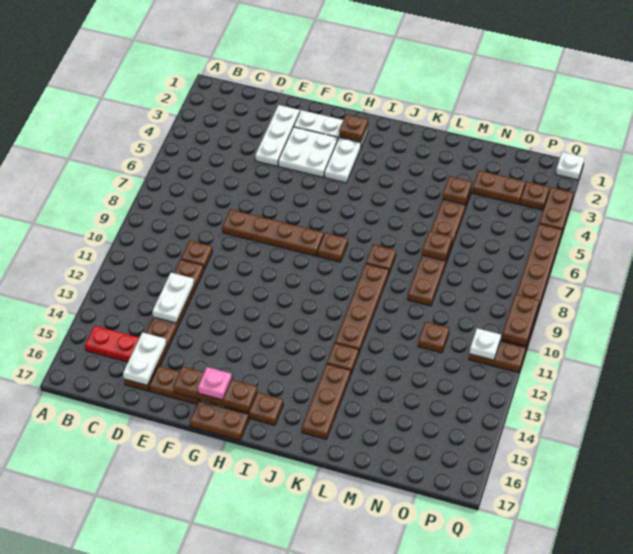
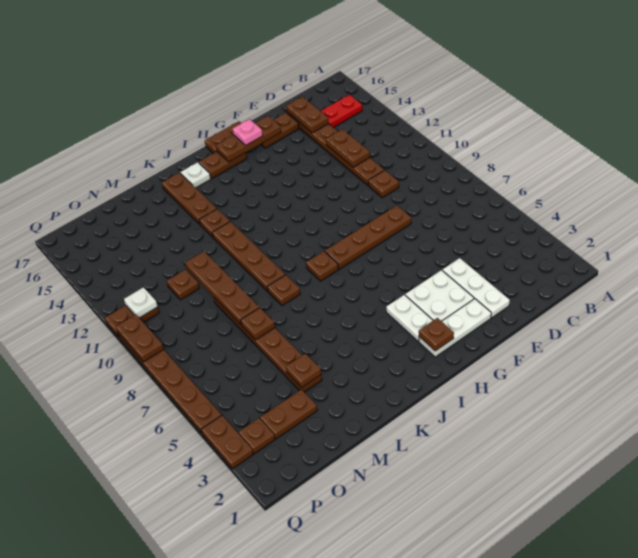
white plate D12:D13 level 2 -> brown plate D12:D13 level 2
white plate D15:D16 level 2 -> brown plate D15:D16 level 2
none -> brown plate M8:M11 level 2
white plate Q1 level 1 -> white plate J16 level 1

